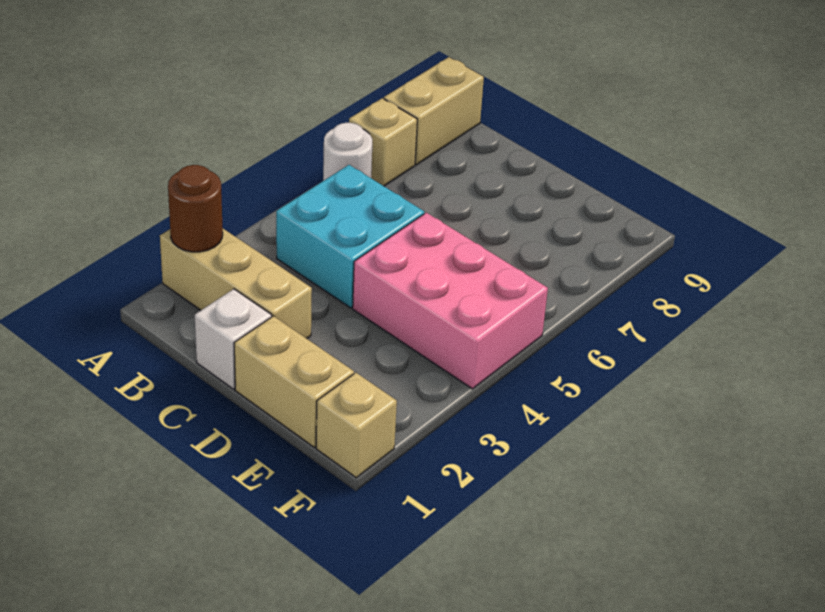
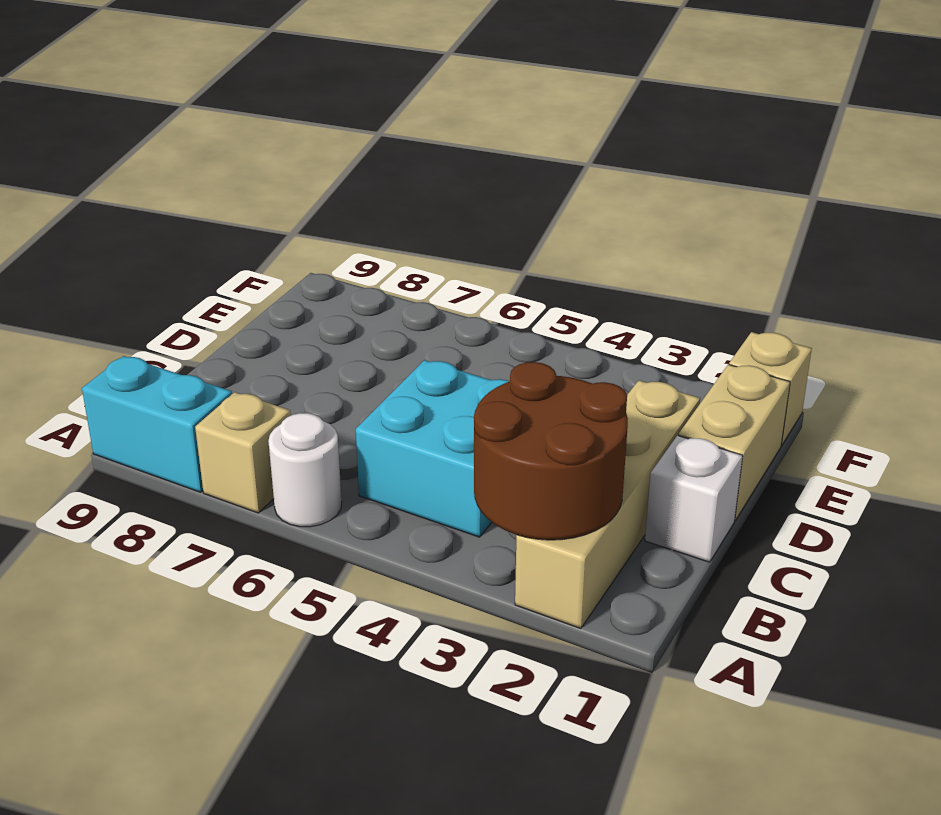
tan brick A2:C2 level 1 -> tan brick A2:D2 level 1
brown round brick A2 level 2 -> brown round brick A2:B3 level 2
tan brick A8:A9 level 1 -> cyan brick A8:A9 level 1
pink brick D4:F5 level 1 -> none

